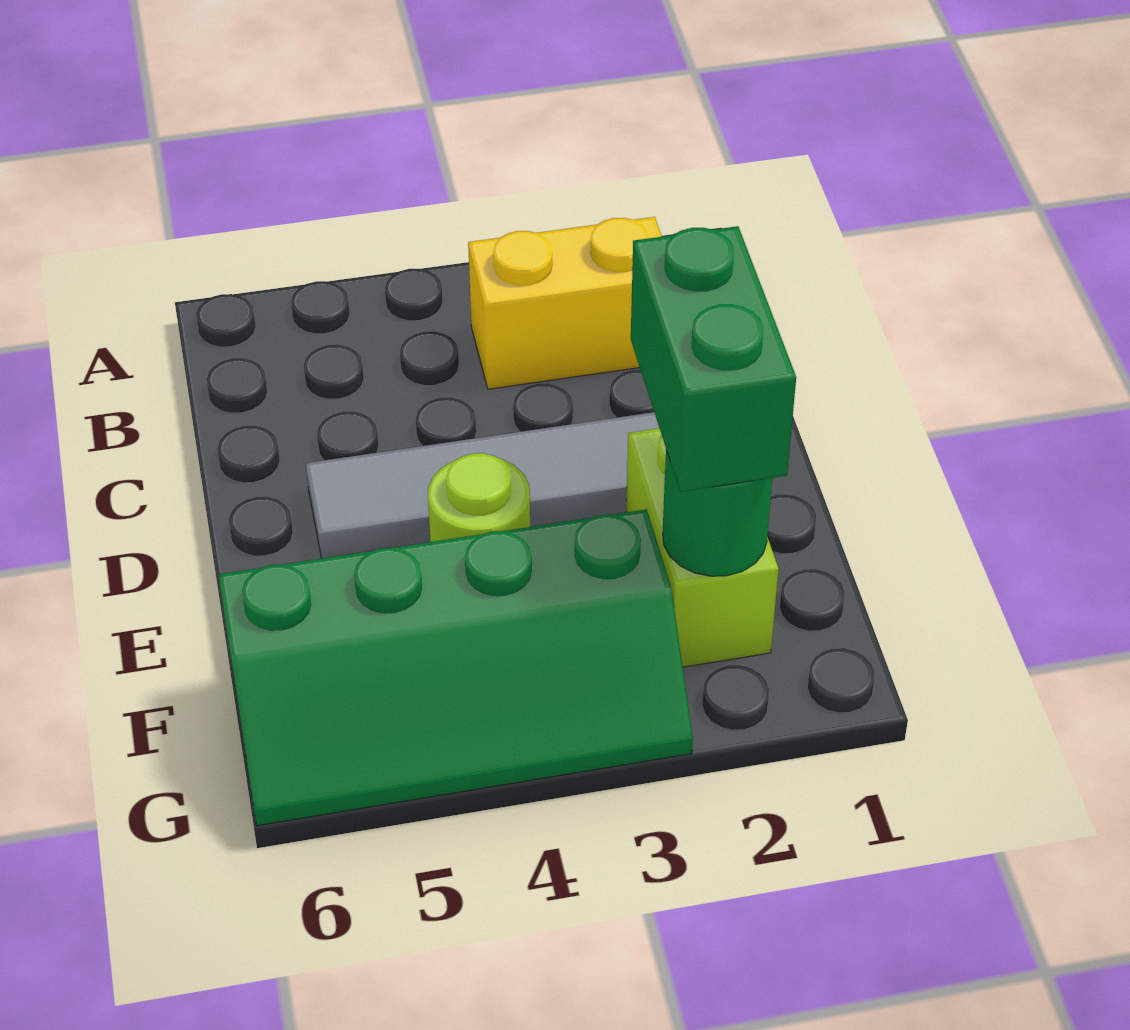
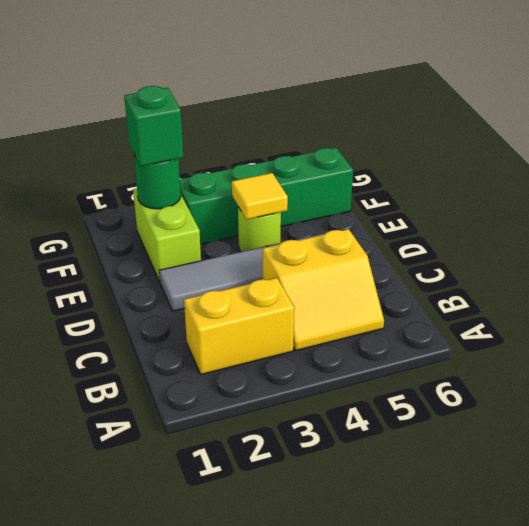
none -> yellow slope B4:C5 level 1 top C
green brick E2:F2 level 3 -> green brick F2 level 3
none -> yellow tile E4 level 2

